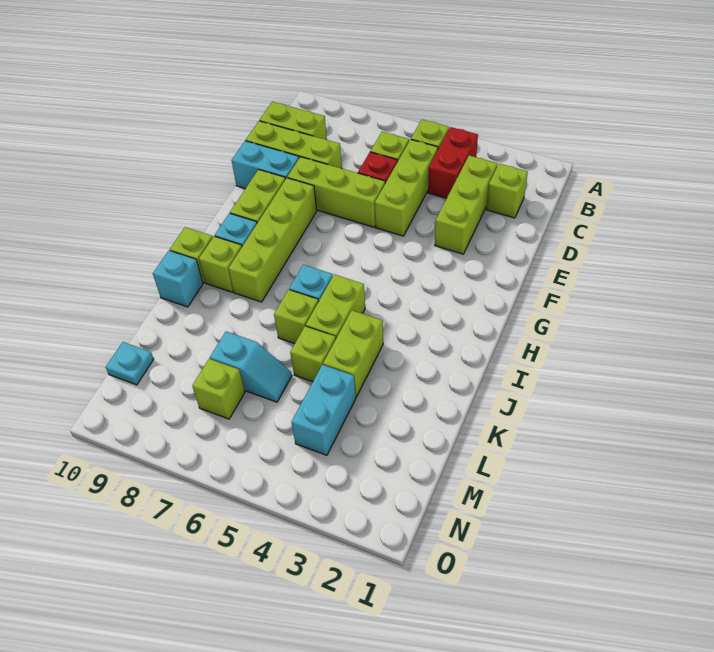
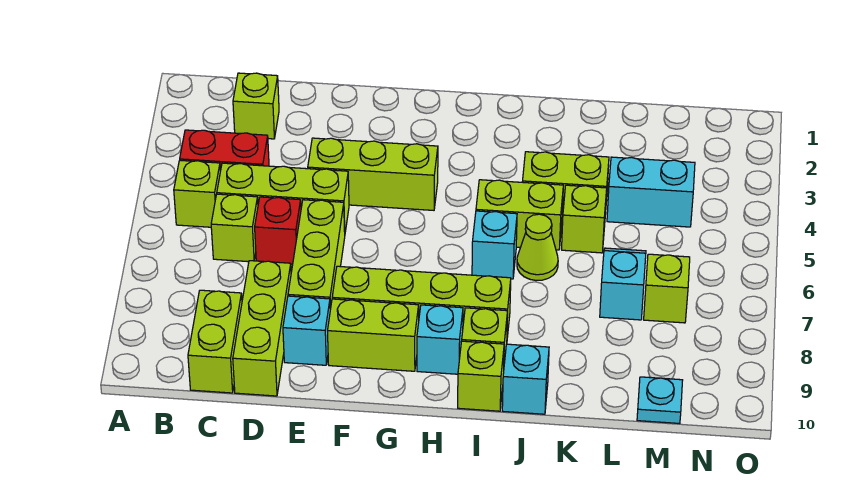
lime brick C3:E3 level 1 -> lime brick E4:G4 level 1
cyan brick E9:E10 level 1 -> cyan brick E9 level 1
lime brick J6 level 1 -> lime cone J6 level 1

